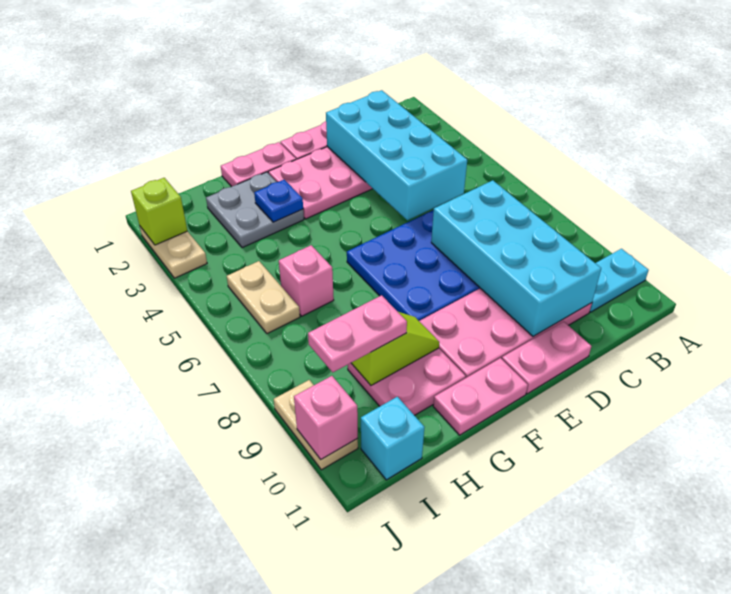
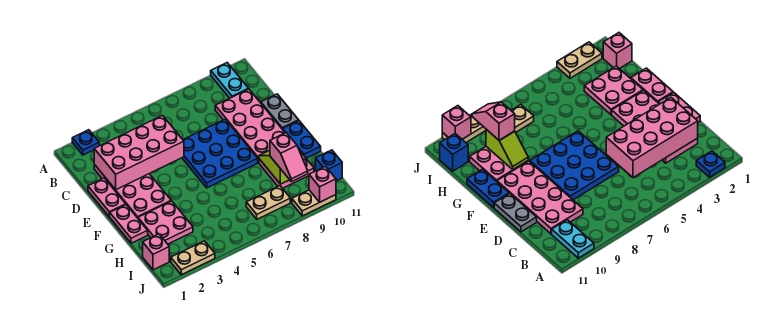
cyan brick C2:D5 level 2 -> pink brick C2:D5 level 2
cyan brick C7:D10 level 2 -> none
pink plate D11:E11 level 1 -> grey plate D11:E11 level 1
pink plate F11:G11 level 1 -> blue plate F11:G11 level 1
grey plate G2:H3 level 1 -> pink plate G2:H3 level 1
blue plate G3 level 2 -> blue plate A2 level 1
pink brick H6 level 1 -> pink brick I1 level 1
pink plate H9:I9 level 3 -> pink slope H9:I9 level 3 top H
tan plate I5:I6 level 1 -> tan plate I7:I8 level 1
cyan brick I11 level 1 -> blue brick I11 level 1
lime brick J2 level 2 -> none

